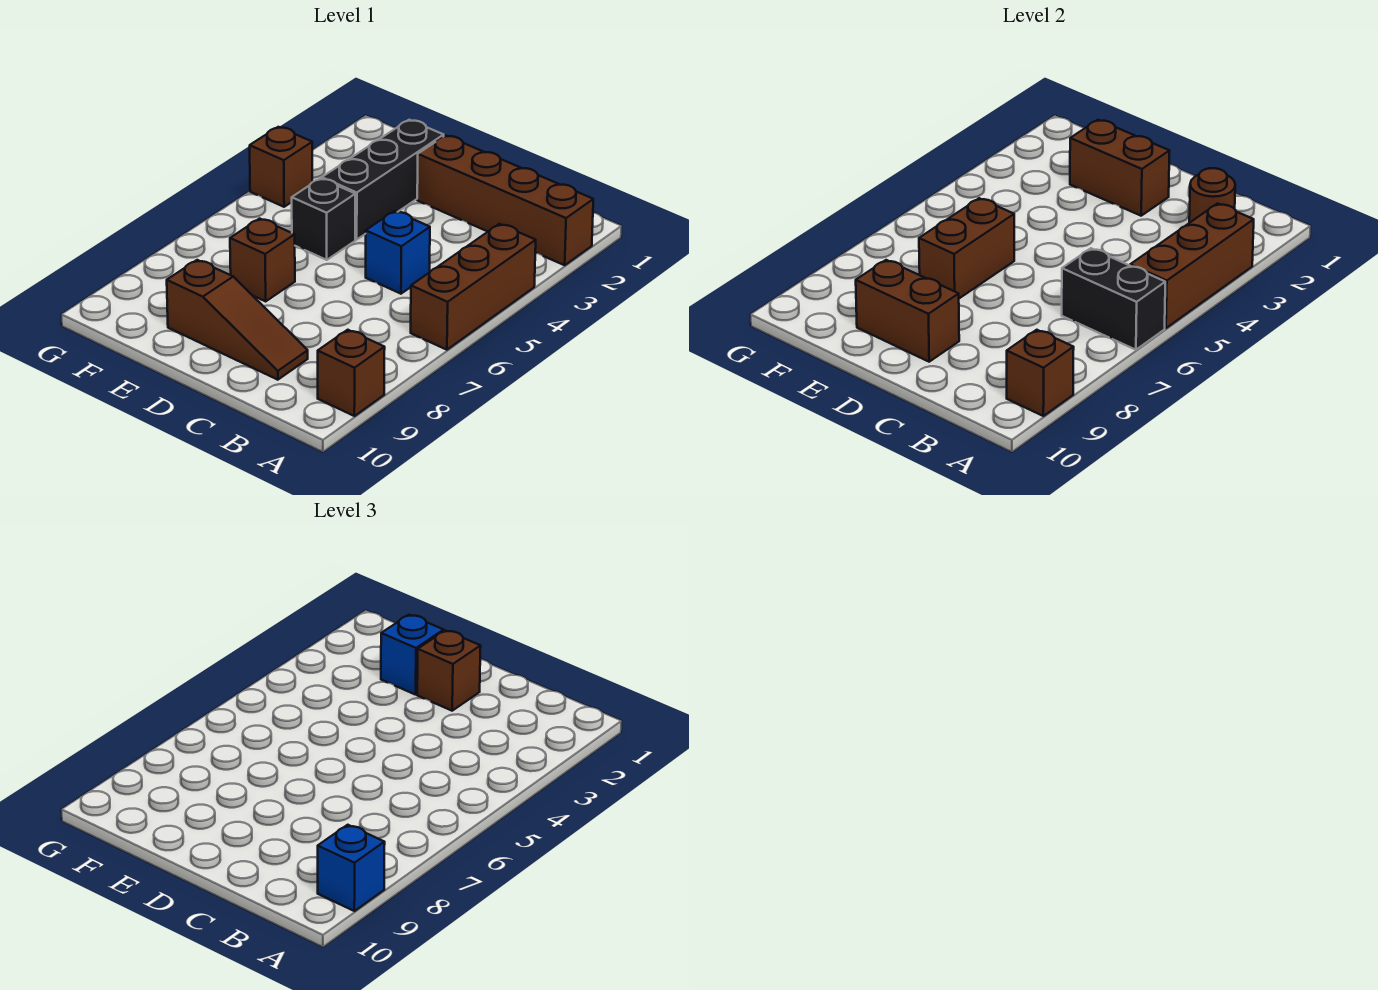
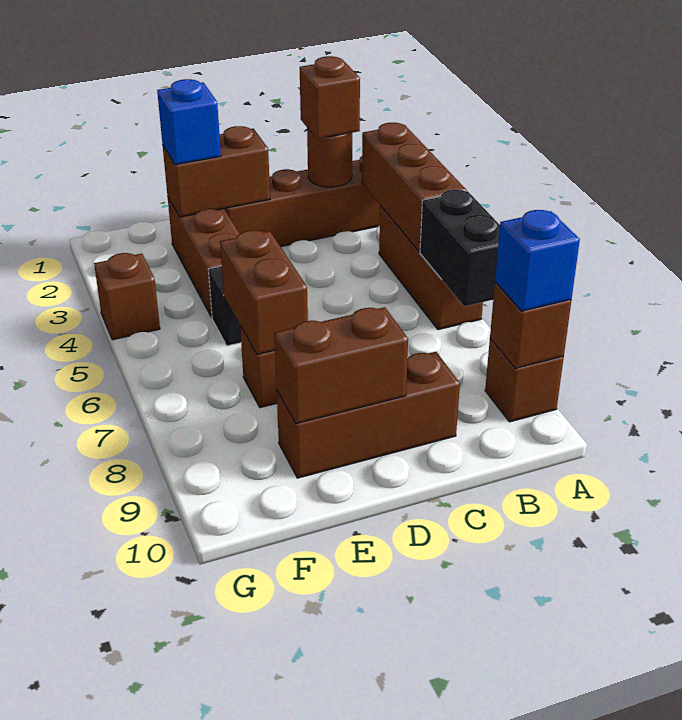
black brick A6:B6 level 2 -> black brick A6:A7 level 2
blue brick C5 level 1 -> none
brown slope C9:E9 level 1 top E -> brown brick C9:E9 level 1
brown brick D2 level 3 -> brown brick B2 level 3
black brick E2:E4 level 1 -> brown brick E2:E4 level 1

